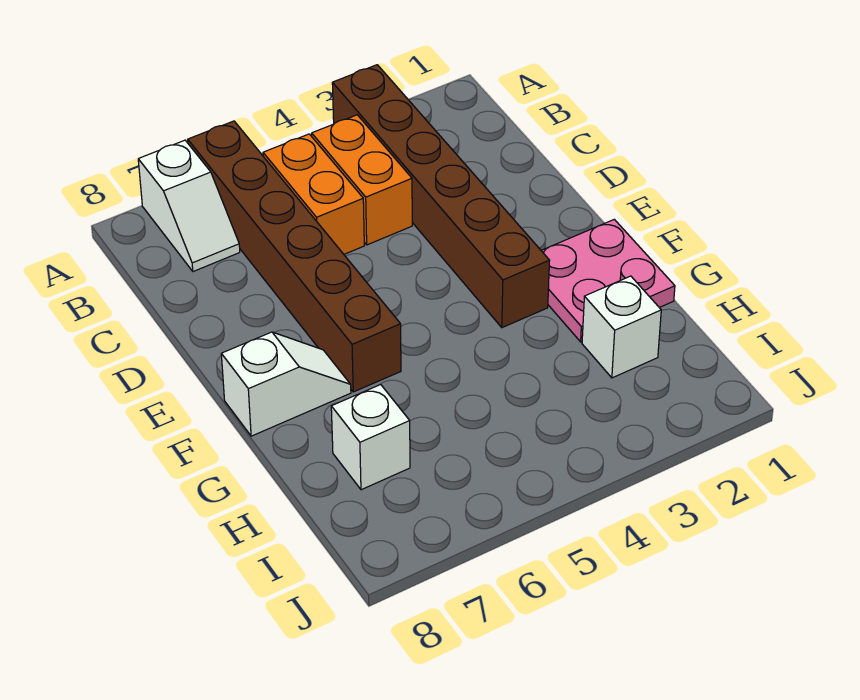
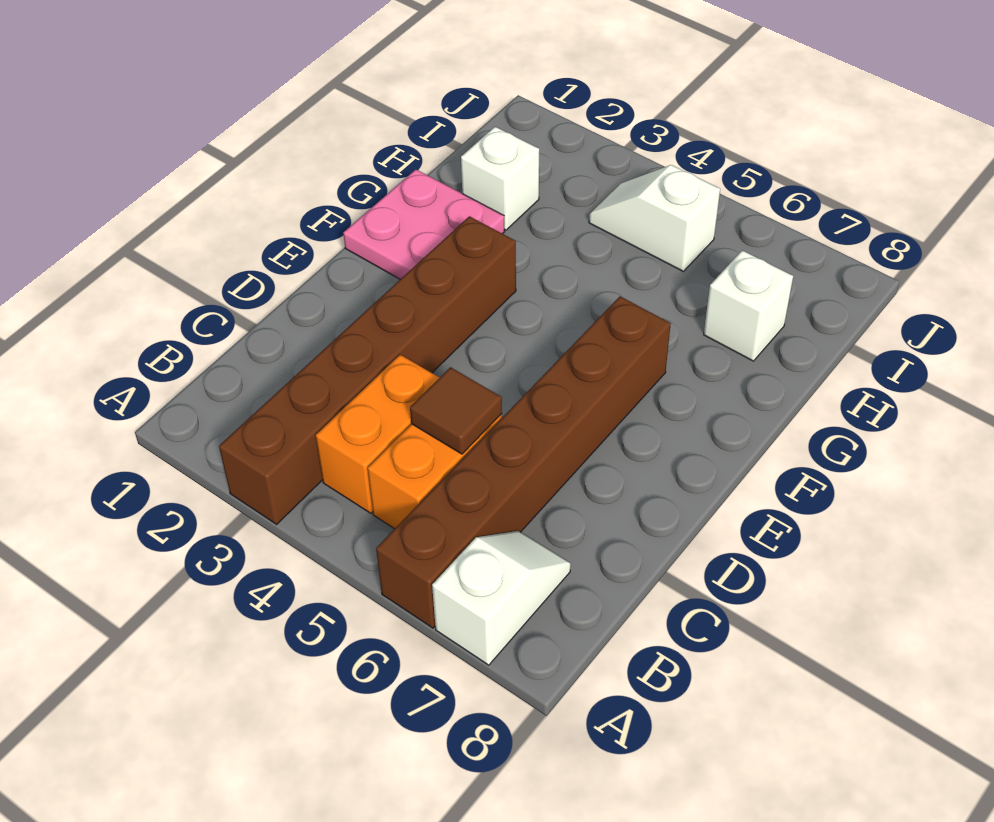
none -> brown tile C5 level 2
white slope F7:F8 level 1 top 8 -> white slope I4:I5 level 1 top 5

